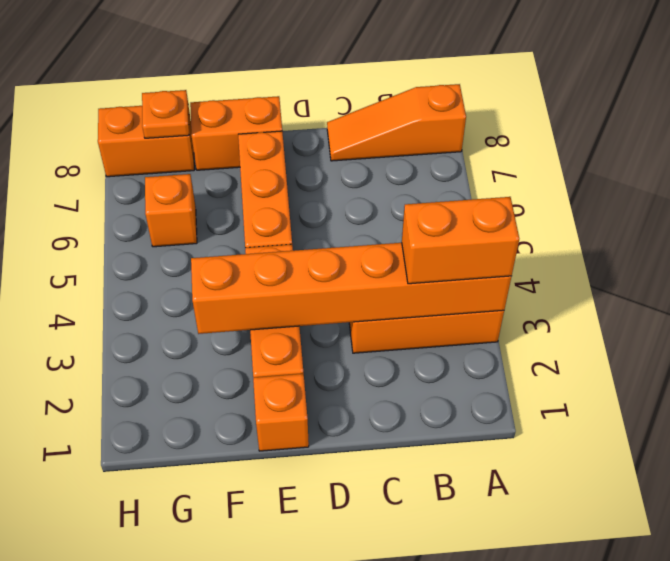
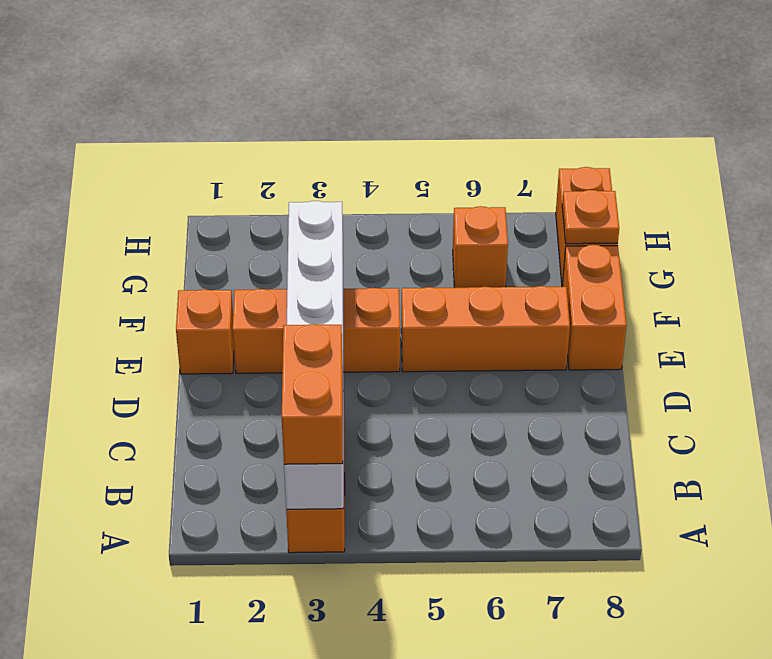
orange brick A3:F3 level 2 -> white brick A3:F3 level 2
orange slope A8:C8 level 1 top A -> none

